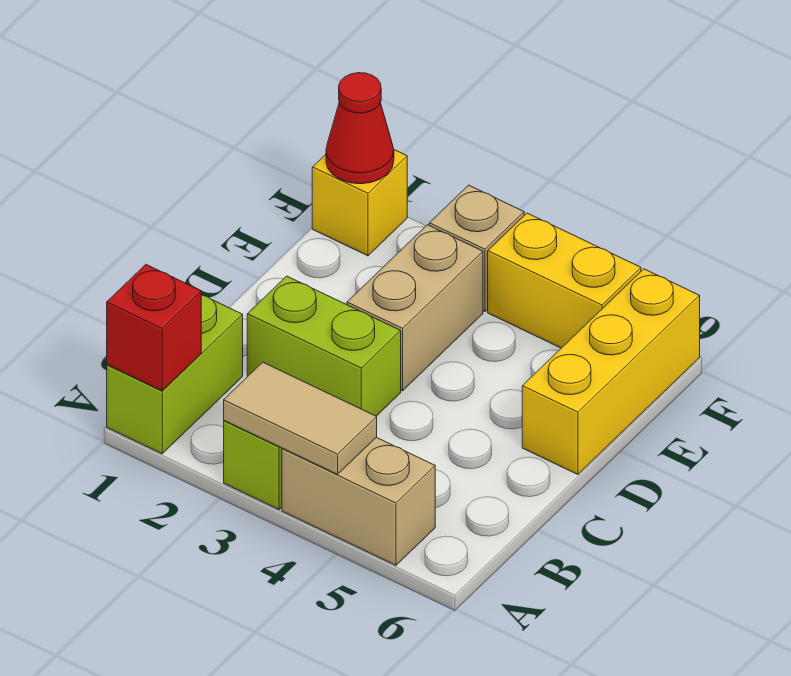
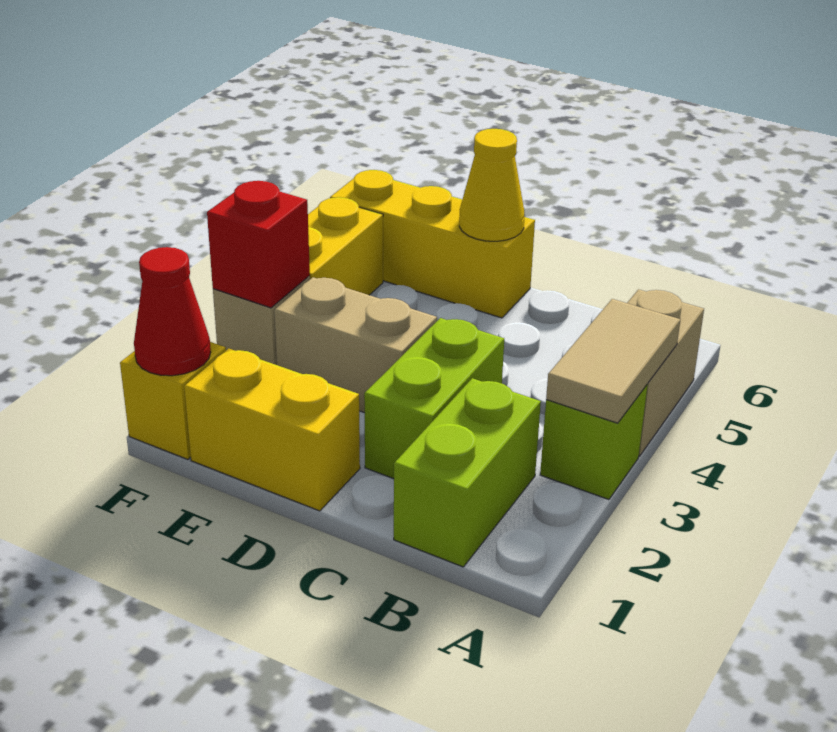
lime brick A1:B1 level 1 -> lime brick B1:B2 level 1
red brick A1 level 2 -> red brick F3 level 2
none -> yellow brick D1:E1 level 1
none -> yellow cone D6 level 2

